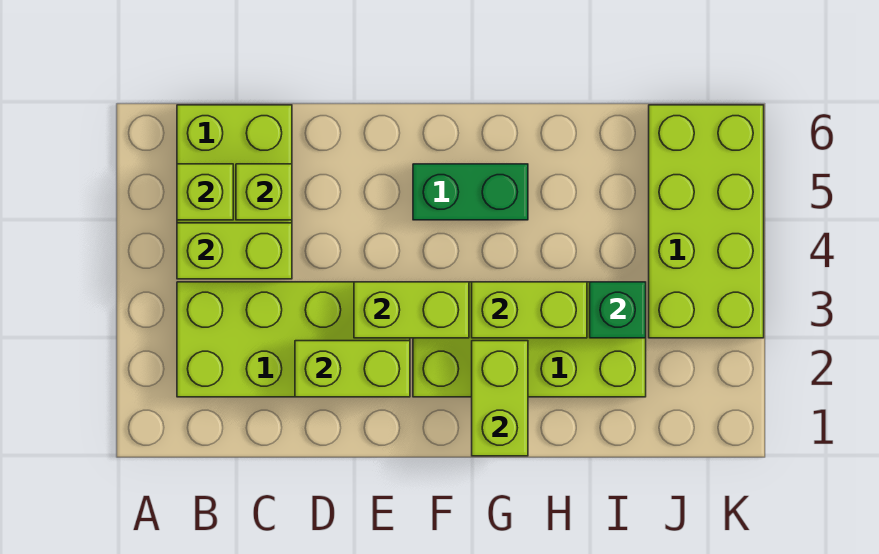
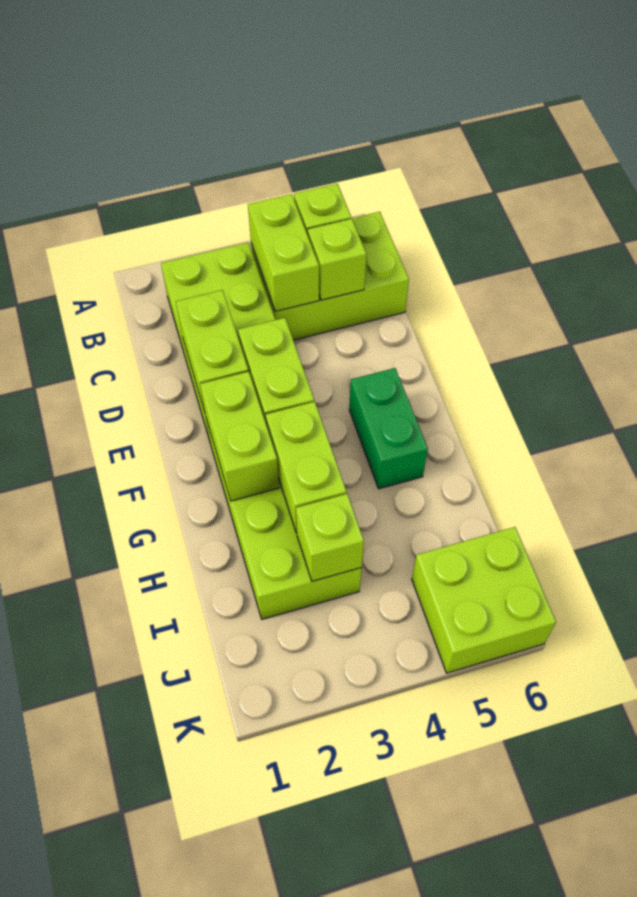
lime brick G1:G2 level 2 -> lime brick F2:G2 level 2
green brick I3 level 2 -> lime brick I3 level 2
lime brick J3:K6 level 1 -> lime brick J5:K6 level 1

